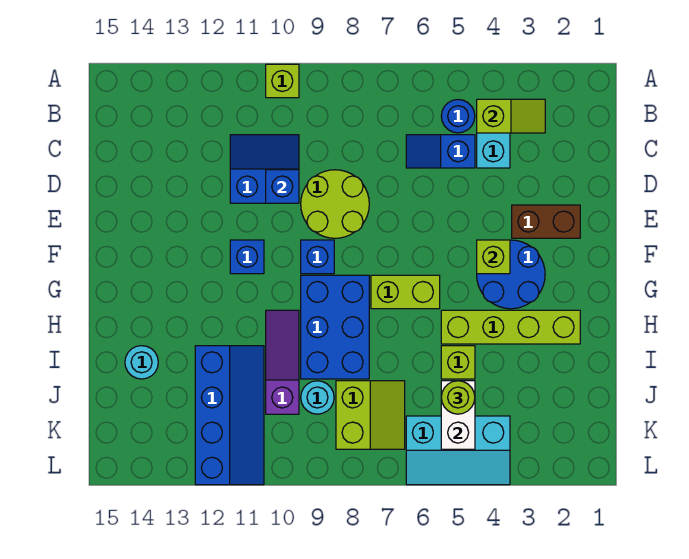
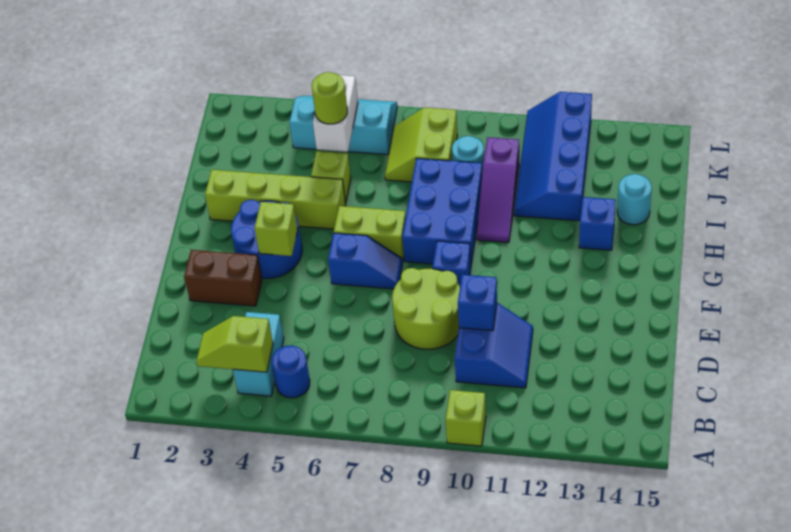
blue slope C5:C6 level 1 top 5 -> blue slope F6:F7 level 1 top 6
blue slope C10:D11 level 1 top D -> blue slope C10:D11 level 1 top 10
blue brick F11 level 1 -> blue brick H13 level 1

